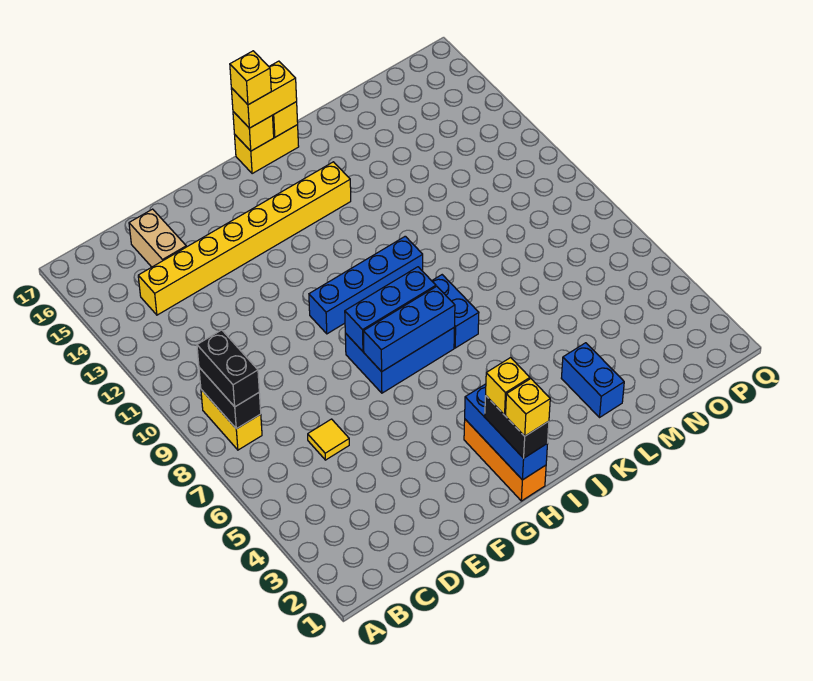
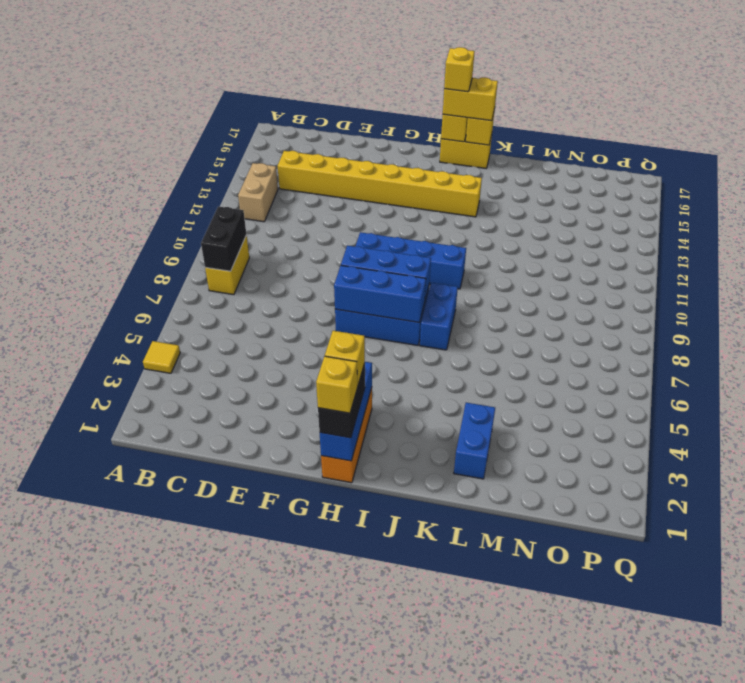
black brick B8:B9 level 3 -> none
yellow tile D6 level 1 -> yellow tile A4 level 1
tan brick D15:D16 level 1 -> tan brick B12:B13 level 1

